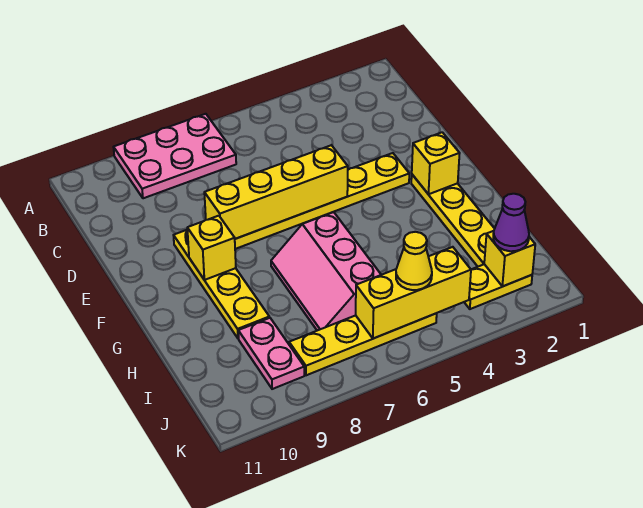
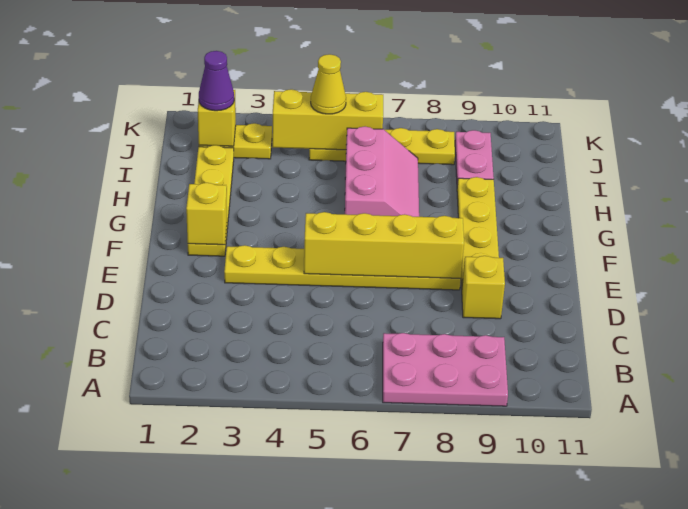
yellow brick F9 level 2 -> yellow brick D9 level 1

